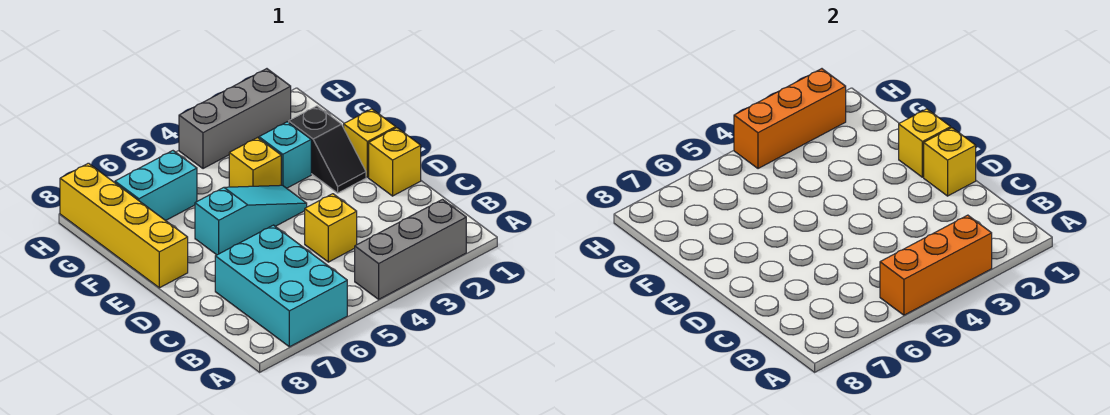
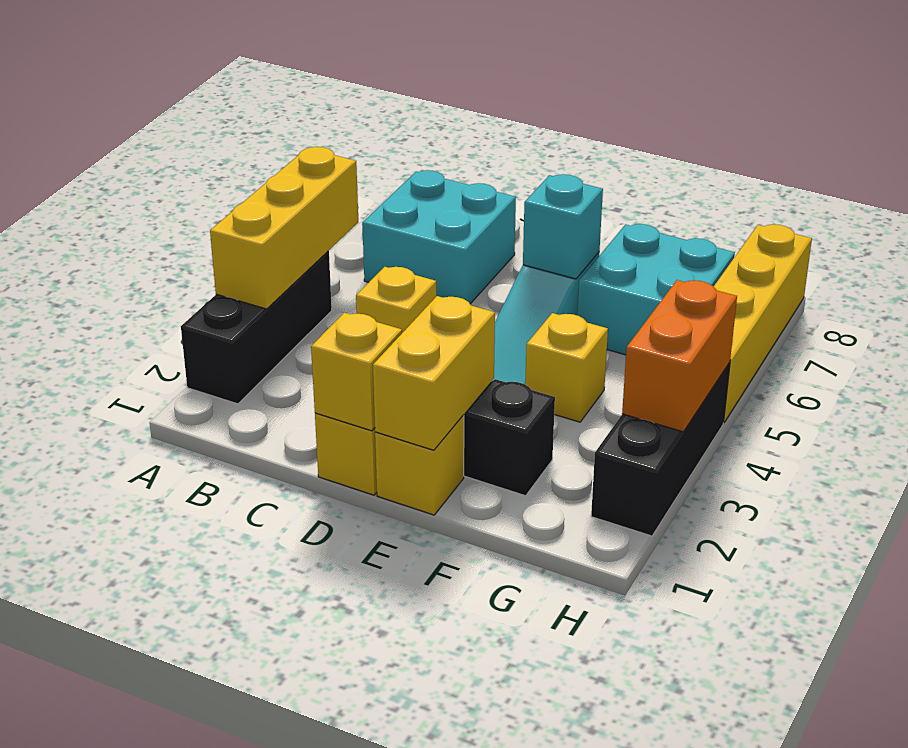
grey brick A2:A4 level 1 -> black brick A2:A4 level 1
orange brick A3:A5 level 2 -> yellow brick A3:A5 level 2
cyan brick A6:C7 level 1 -> cyan brick B6:C7 level 1
yellow brick E1 level 2 -> yellow brick E1:E2 level 2
yellow brick E8:H8 level 1 -> yellow brick H5:H8 level 1
cyan brick F3 level 1 -> cyan brick E6 level 2
cyan brick G6:G7 level 1 -> cyan brick F6:G7 level 1
grey brick H2:H4 level 1 -> black brick H2:H4 level 1
orange brick H2:H4 level 2 -> orange brick H3:H4 level 2

